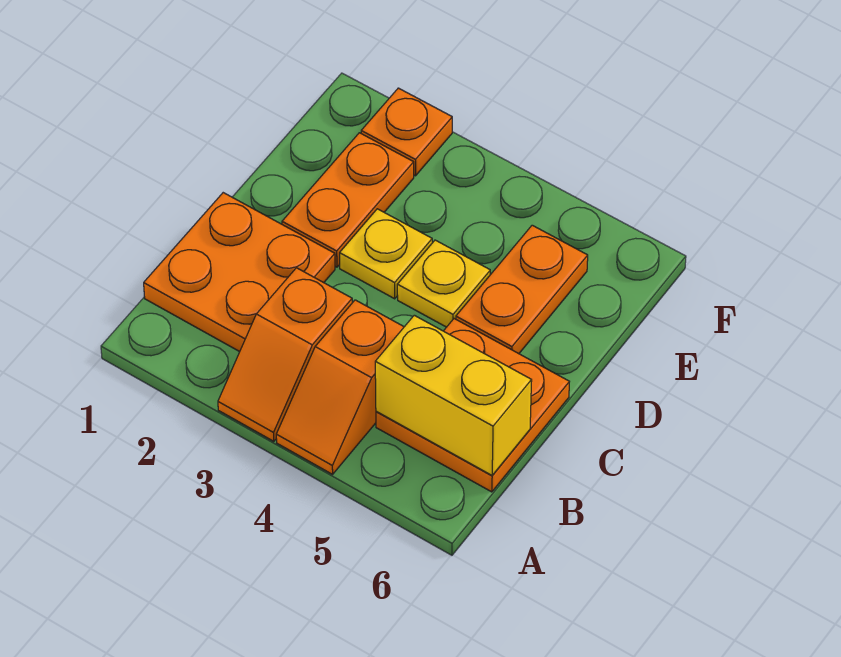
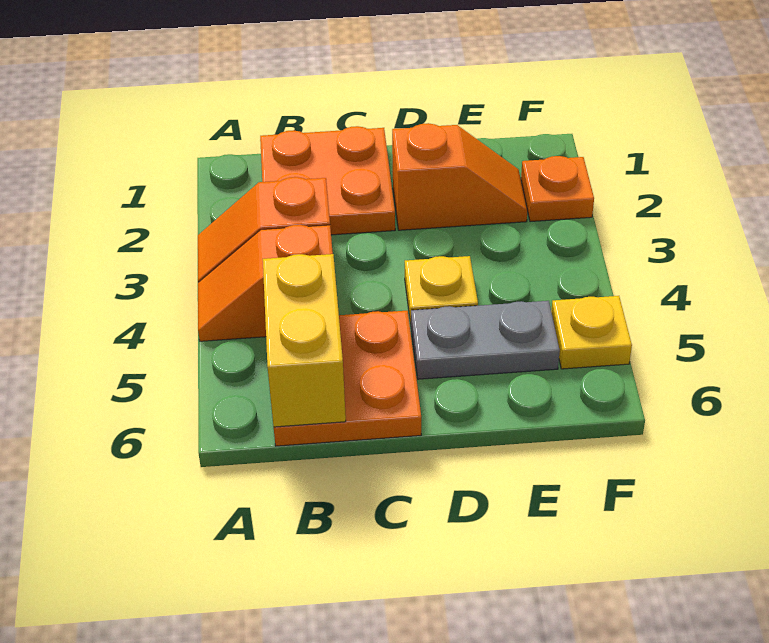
orange plate D2:E2 level 1 -> orange slope D2:E2 level 1 top D
yellow plate D3 level 1 -> yellow plate F5 level 1
orange plate D5:E5 level 1 -> grey plate D5:E5 level 1

